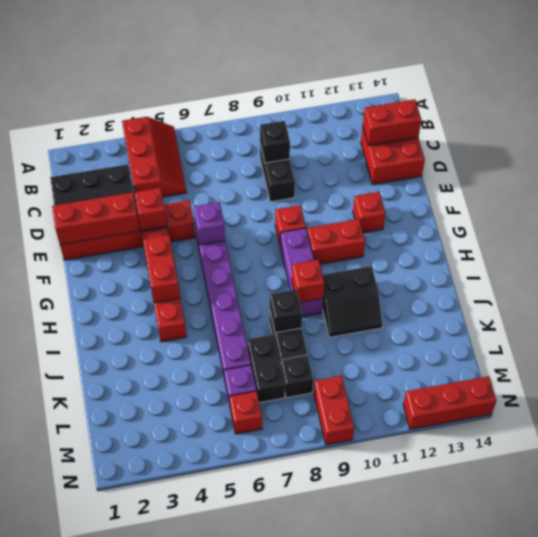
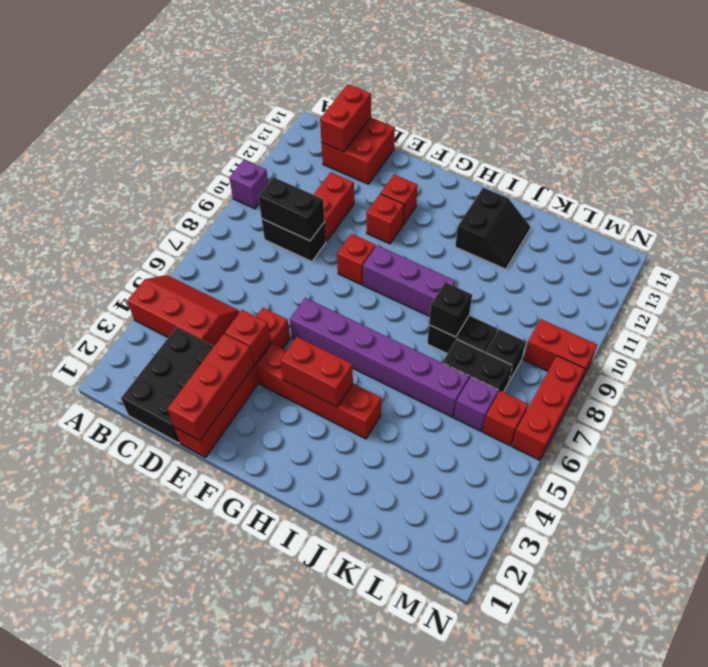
black brick C9 level 2 -> black brick C9:D9 level 2
purple brick F6 level 2 -> purple brick A10 level 1
red brick G10:G11 level 1 -> red brick D10:D11 level 1
red brick I9 level 2 -> red brick F11 level 1
black slope I10:J11 level 1 top I -> black slope I12:J13 level 1 top I
red brick N12:N14 level 1 -> red brick N6:N8 level 1

